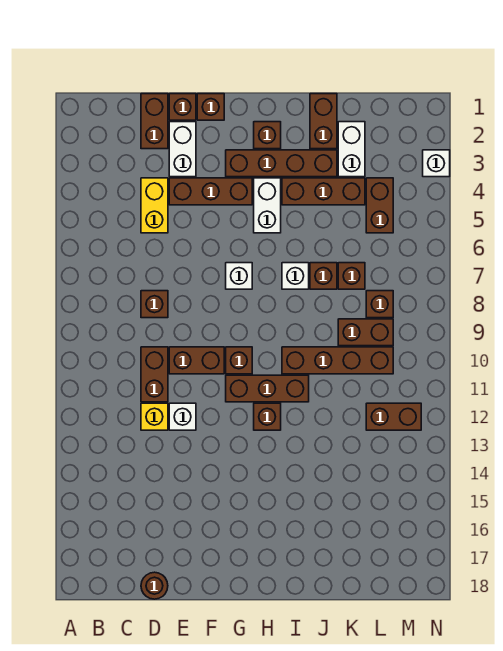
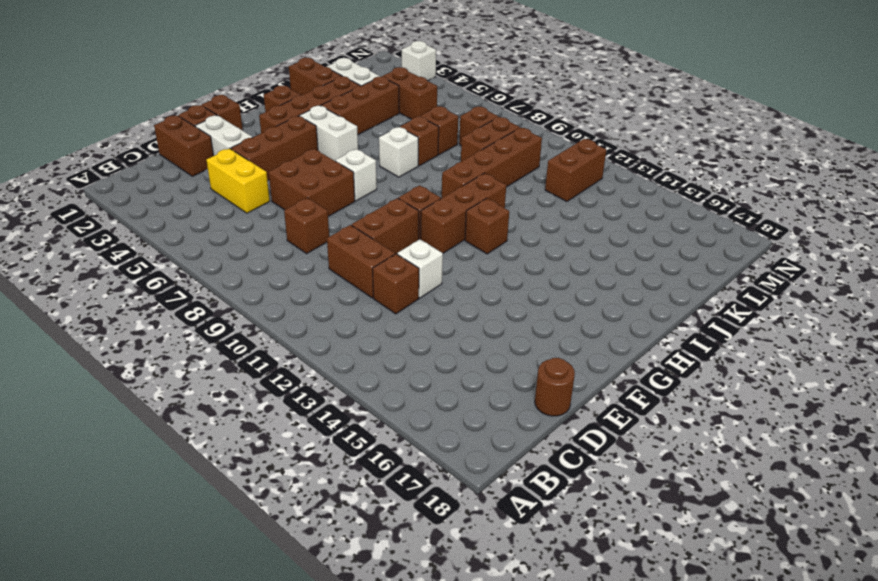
yellow brick D12 level 1 -> brown brick D12 level 1
none -> brown brick E6:F7 level 1

